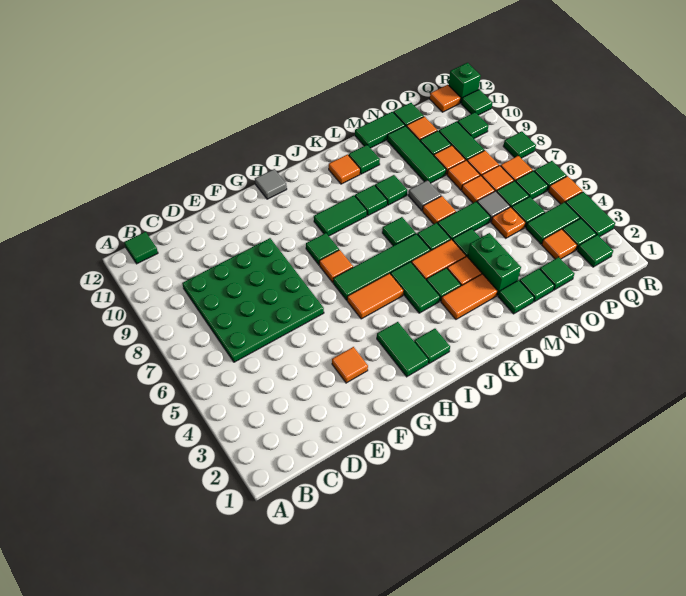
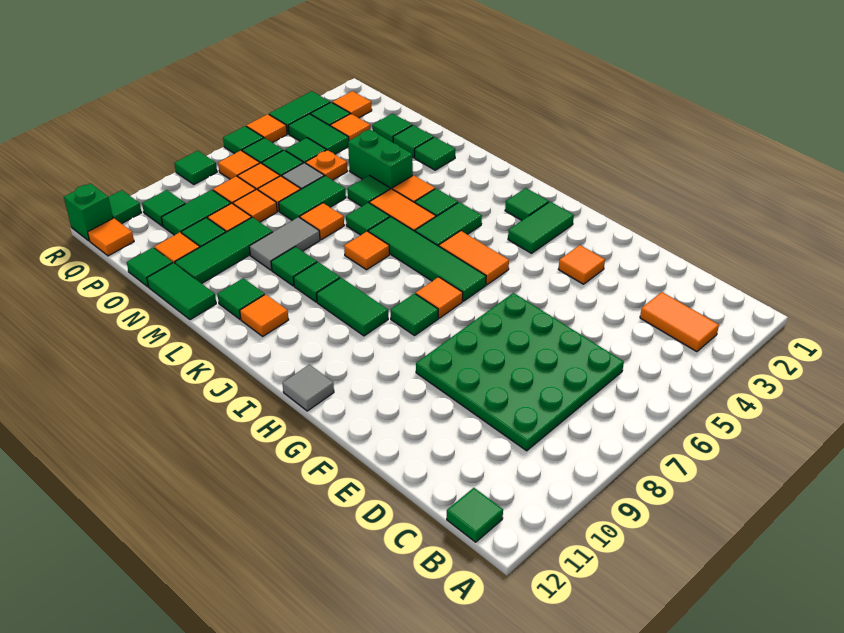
orange tile K3:L3 level 1 -> orange tile B3:C3 level 1
green tile K7 level 1 -> orange tile K7 level 1
green brick M3:M4 level 1 -> green brick M4:N4 level 1
green tile M6:N6 level 1 -> green tile N6:N7 level 1
grey tile M8 level 1 -> grey tile M8:M9 level 1
green tile Q2 level 1 -> orange tile Q2 level 1

